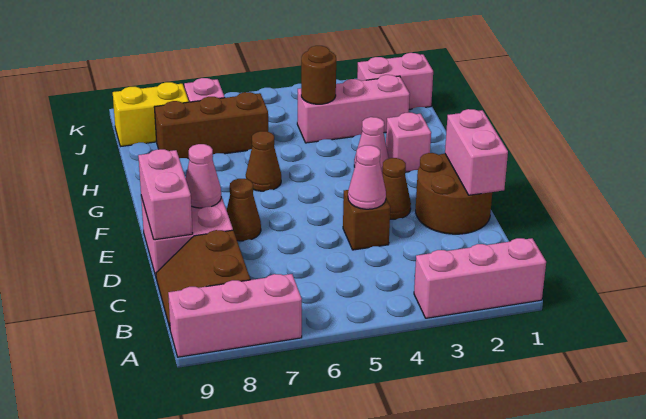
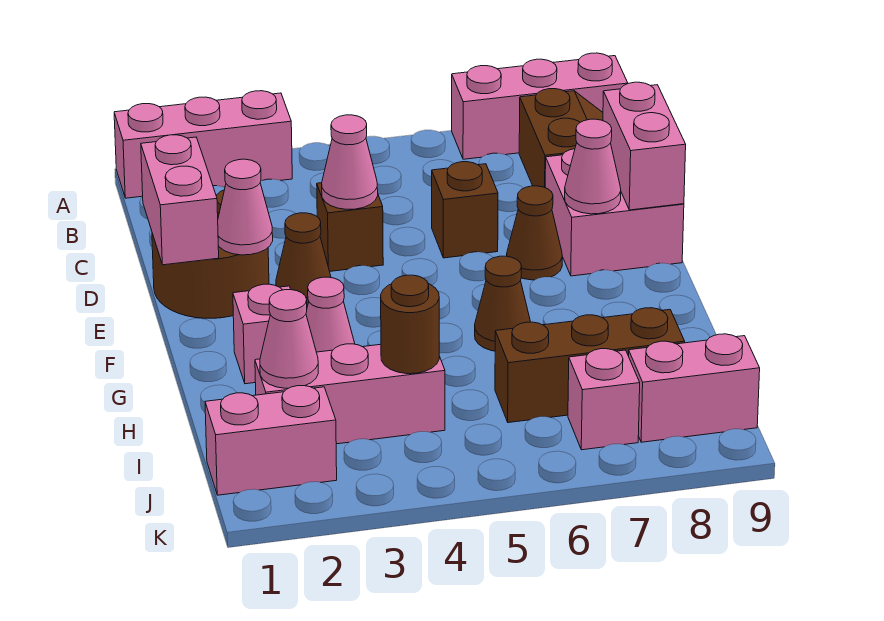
none -> brown brick D6 level 1
none -> pink cone E2 level 2
none -> pink cone I2 level 2
yellow brick J8:J9 level 1 -> pink brick J8:J9 level 1

